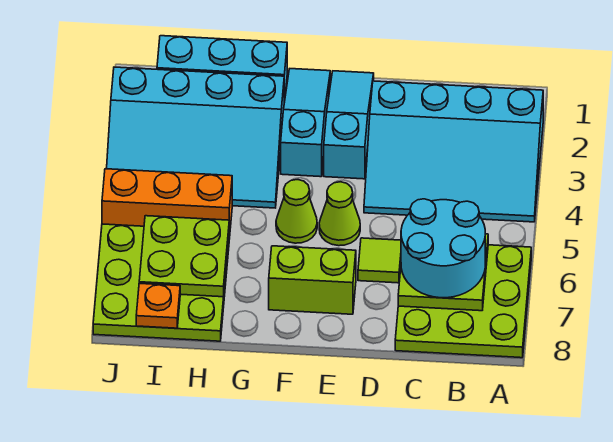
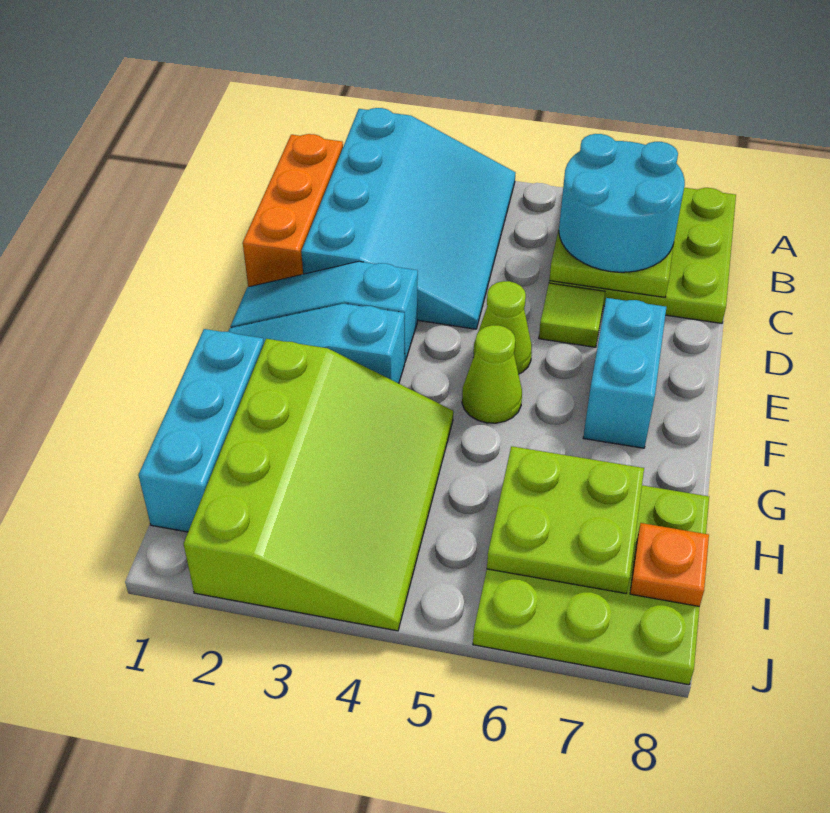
lime brick E7:F7 level 1 -> cyan brick E7:F7 level 1
cyan slope G2:J4 level 1 top 2 -> lime slope G2:J4 level 1 top 2
orange brick H5:J5 level 1 -> orange brick B1:D1 level 1

